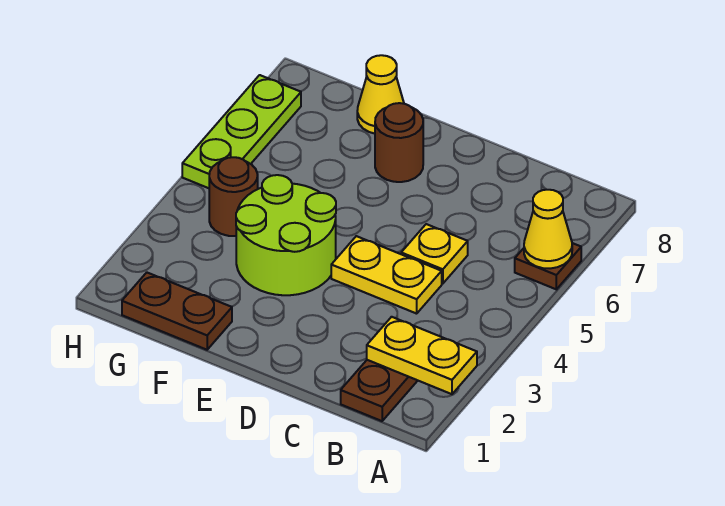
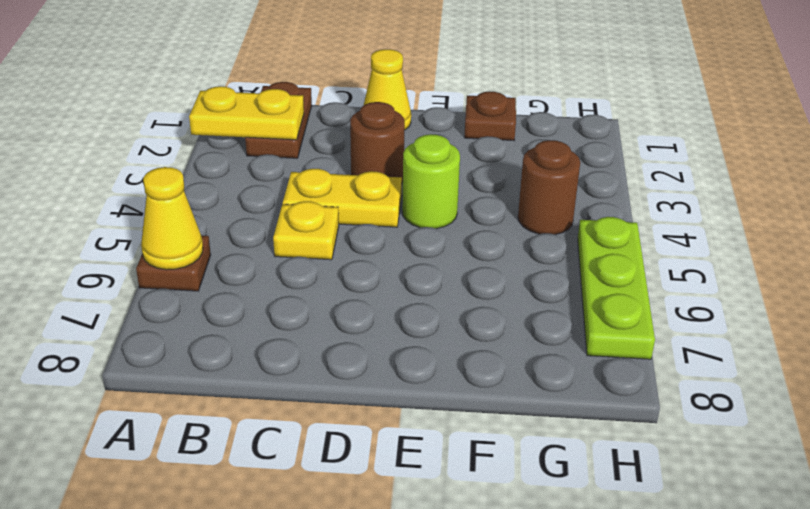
lime round brick E3:F4 level 1 -> lime round brick E4 level 1
brown round brick E7 level 1 -> brown round brick D3 level 1
brown plate F1:G1 level 1 -> brown plate F1 level 1
yellow cone F8 level 1 -> yellow cone D1 level 1

